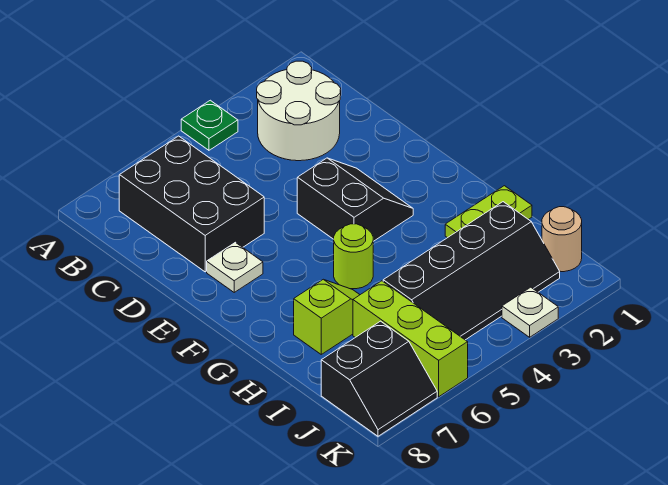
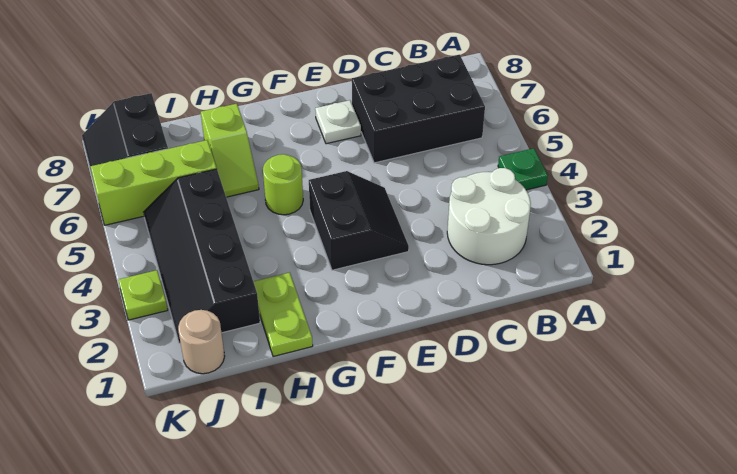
black slope E3:F4 level 1 top 4 -> black slope E3:F4 level 1 top F
white plate K3 level 1 -> lime plate K3 level 1

